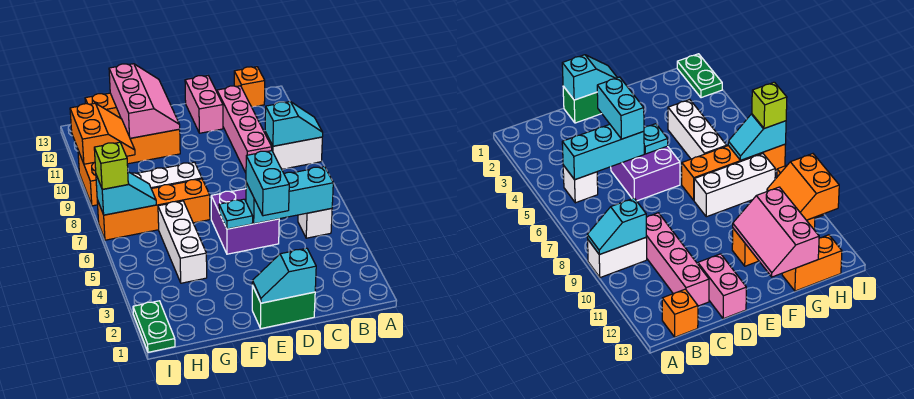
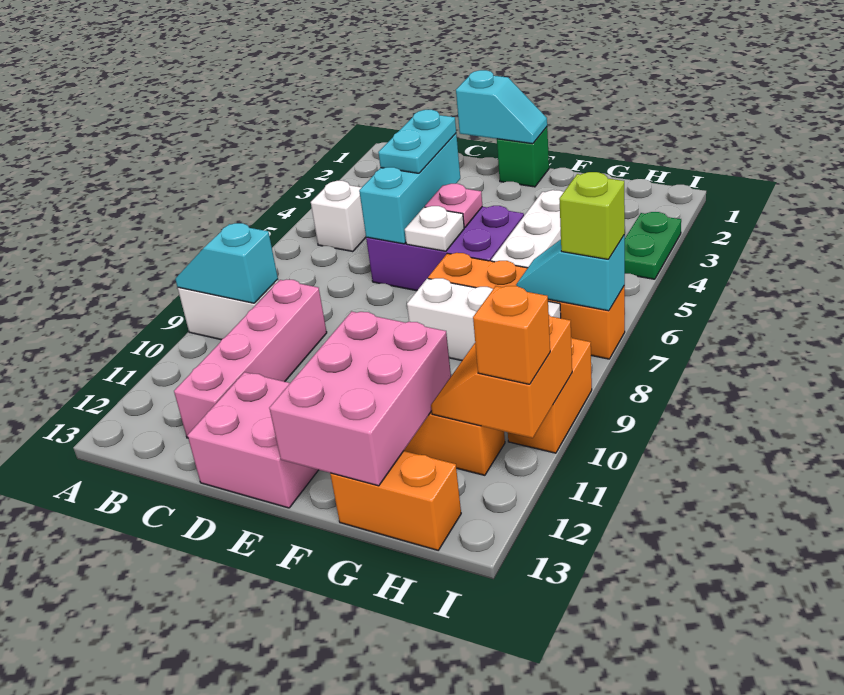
cyan brick B5:D5 level 2 -> cyan brick D4:D6 level 2
orange brick B13 level 1 -> orange brick I11 level 3
green brick D1:E1 level 1 -> green brick E1 level 1
cyan brick D4:D5 level 3 -> cyan plate D4:D5 level 3
purple brick D5:E6 level 1 -> purple brick D5:F6 level 1
pink brick D12:D13 level 1 -> pink brick D12:E13 level 1
cyan plate E5 level 2 -> pink plate E5 level 2
none -> white plate E6 level 2
pink slope F11:G13 level 2 top G -> pink brick F11:G13 level 2
green plate I1:I2 level 1 -> green plate I3:I4 level 1

